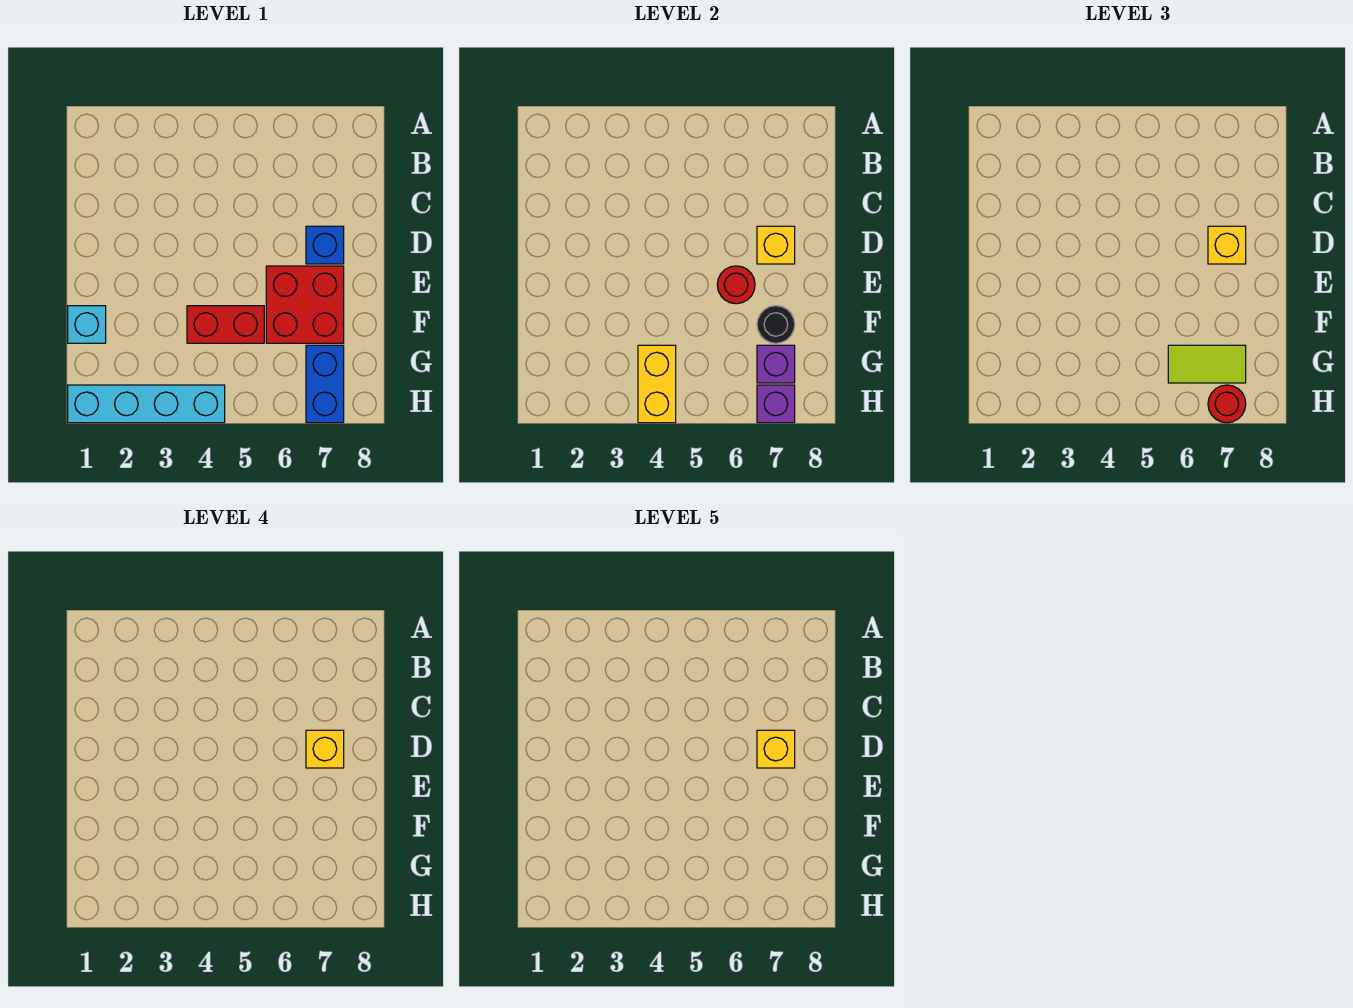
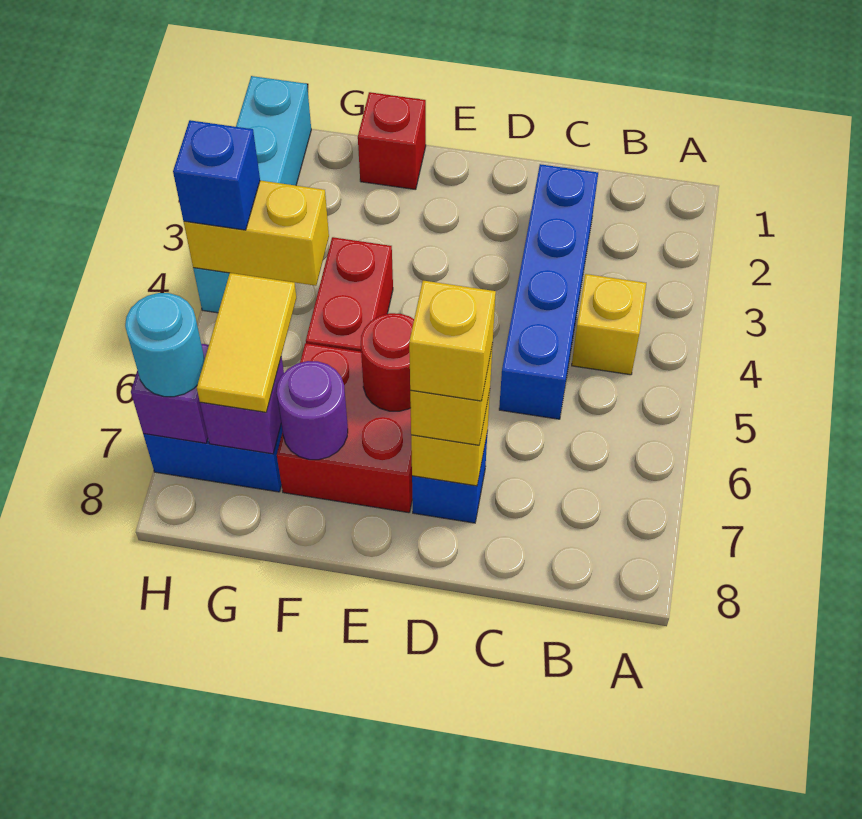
none -> blue brick C2:C5 level 1
yellow brick D7 level 5 -> yellow brick B4 level 1
cyan brick F1 level 1 -> red brick F1 level 1
black round brick F7 level 2 -> purple round brick F7 level 2
lime tile G6:G7 level 3 -> yellow tile G6:G7 level 3
none -> blue brick H4 level 3
red round brick H7 level 3 -> cyan round brick H7 level 3

